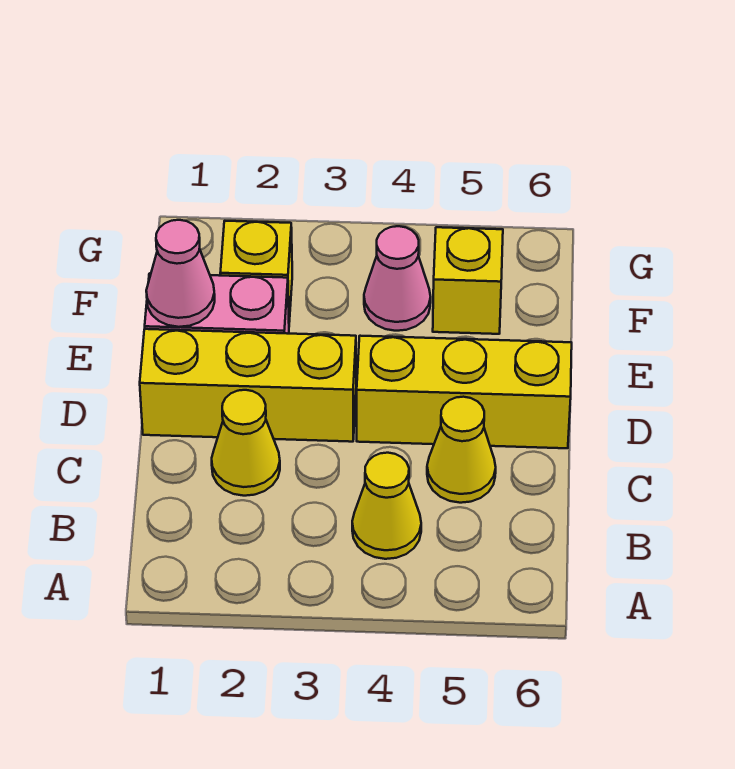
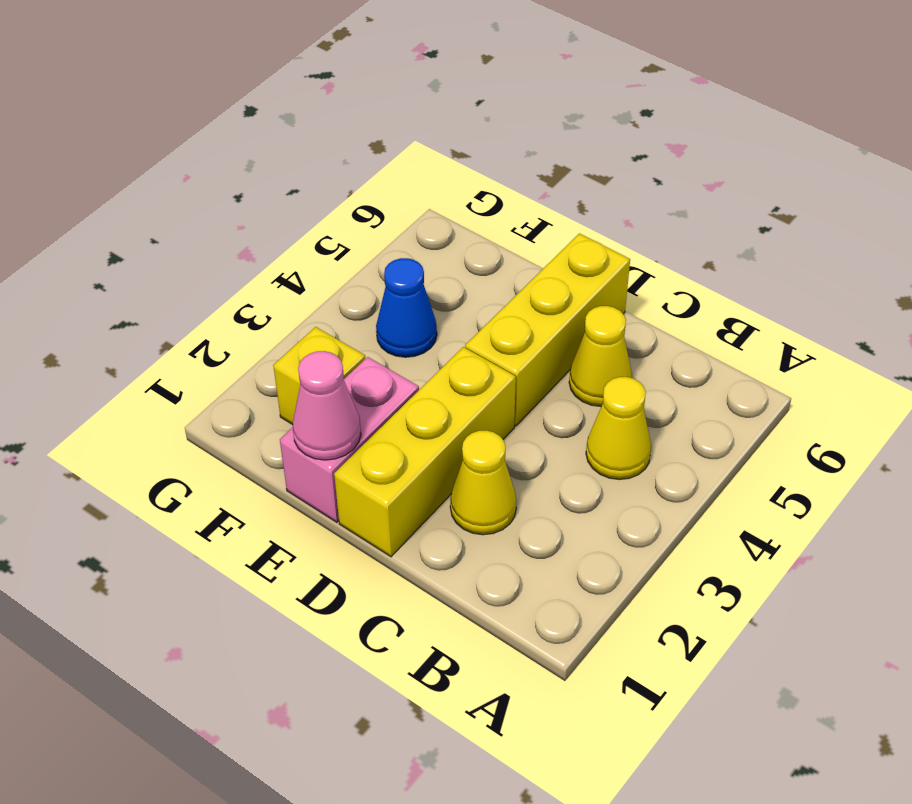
pink cone F4 level 1 -> blue cone F4 level 1
yellow brick F5 level 1 -> none

